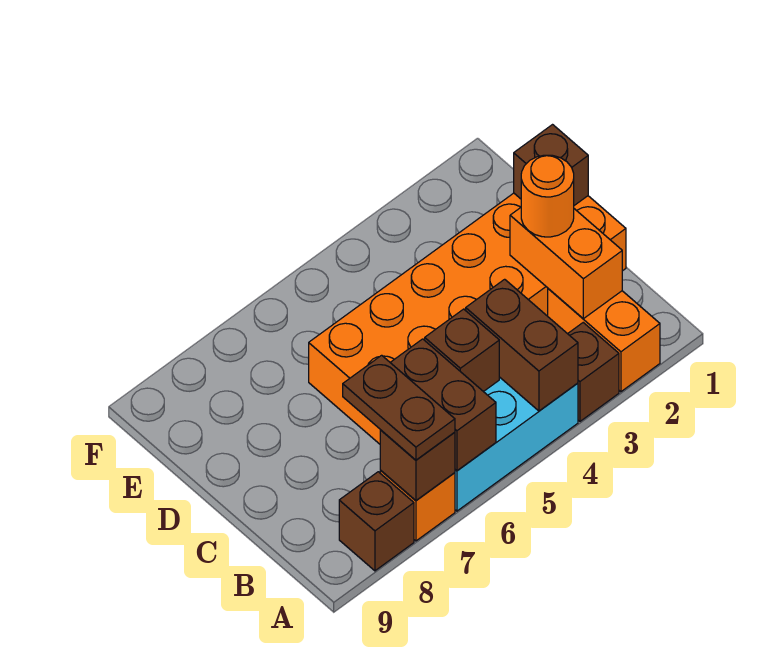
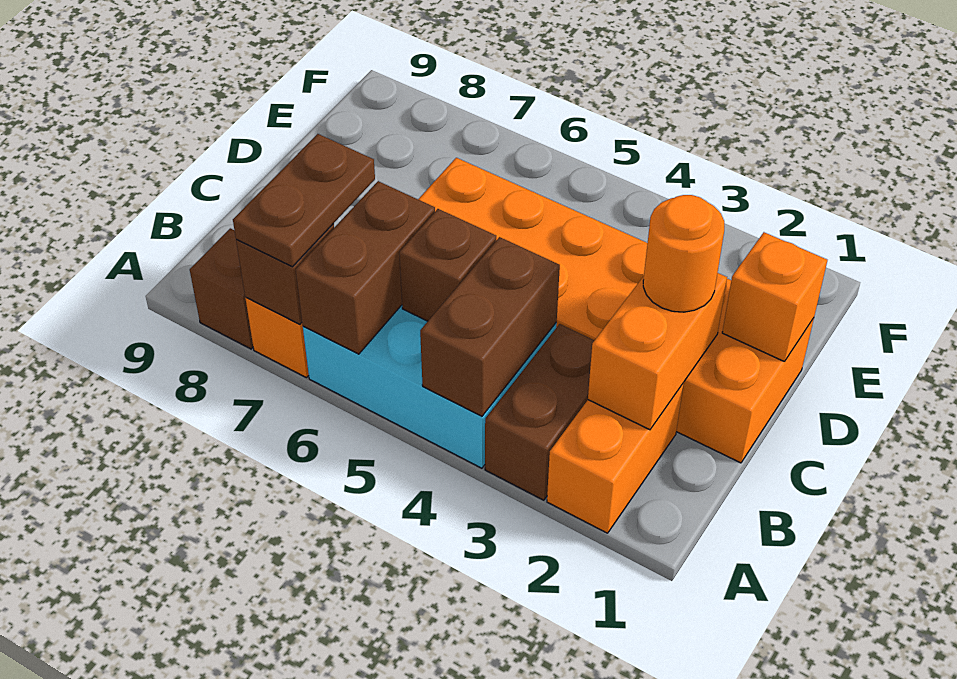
brown brick A3 level 1 -> brown brick A3:B3 level 1
brown brick D1 level 2 -> orange brick D1 level 2

